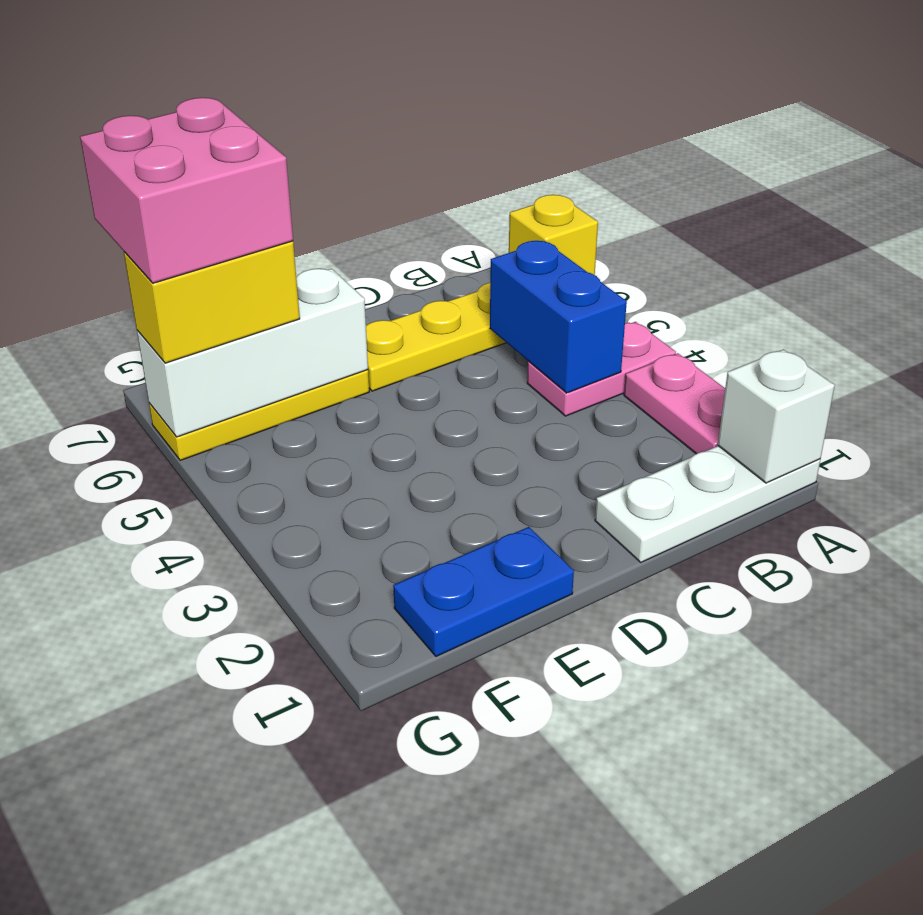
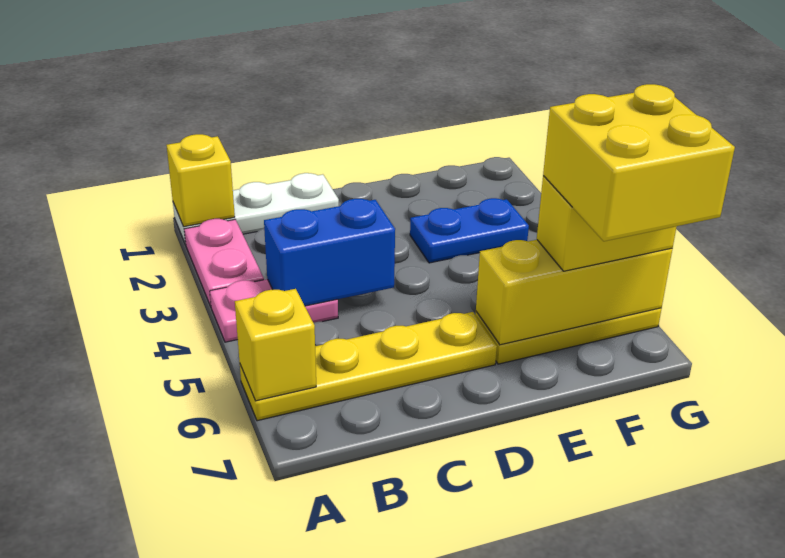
white brick A1 level 2 -> yellow brick A1 level 2
blue brick B4:B5 level 2 -> blue brick B4:C4 level 2
blue plate E1:F1 level 1 -> blue plate E3:F3 level 1
white brick E6:G6 level 2 -> yellow brick E6:G6 level 2
pink brick F6:G7 level 4 -> yellow brick F6:G7 level 4

